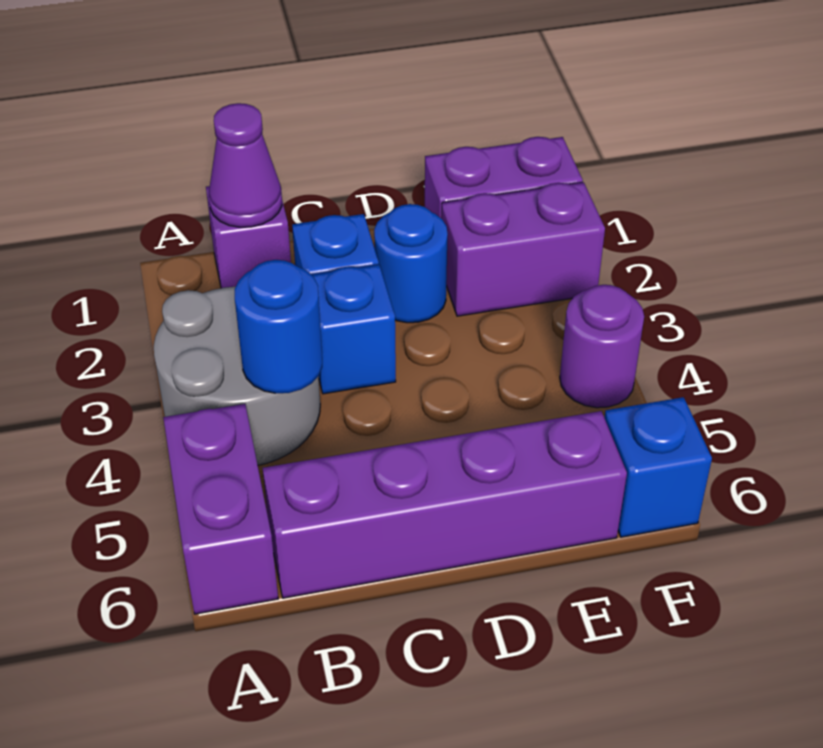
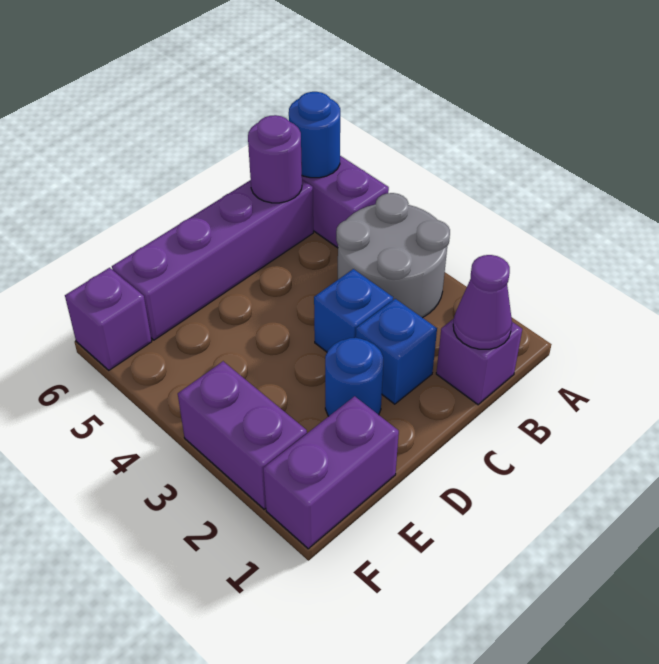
blue round brick B4 level 2 -> blue round brick A6 level 2
purple brick E2:F2 level 1 -> purple brick F2:F3 level 1
purple round brick F4 level 1 -> purple round brick B6 level 2
blue brick F6 level 1 -> purple brick F6 level 1

